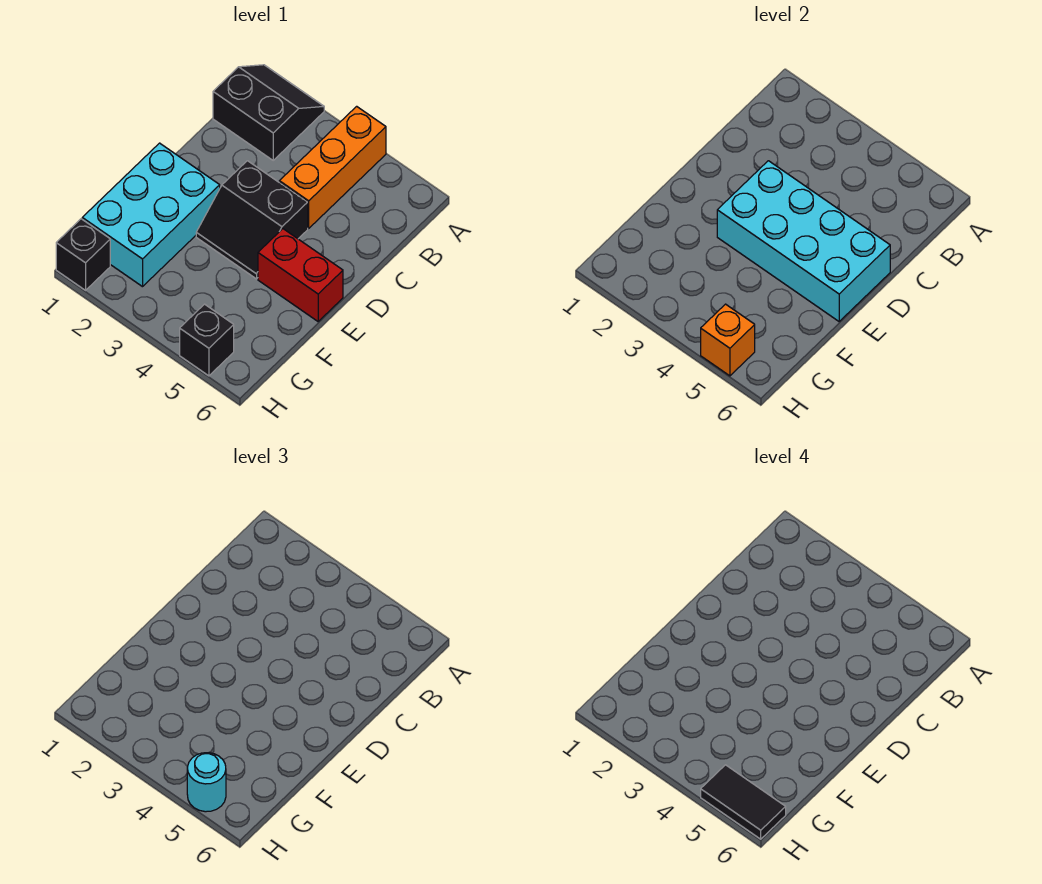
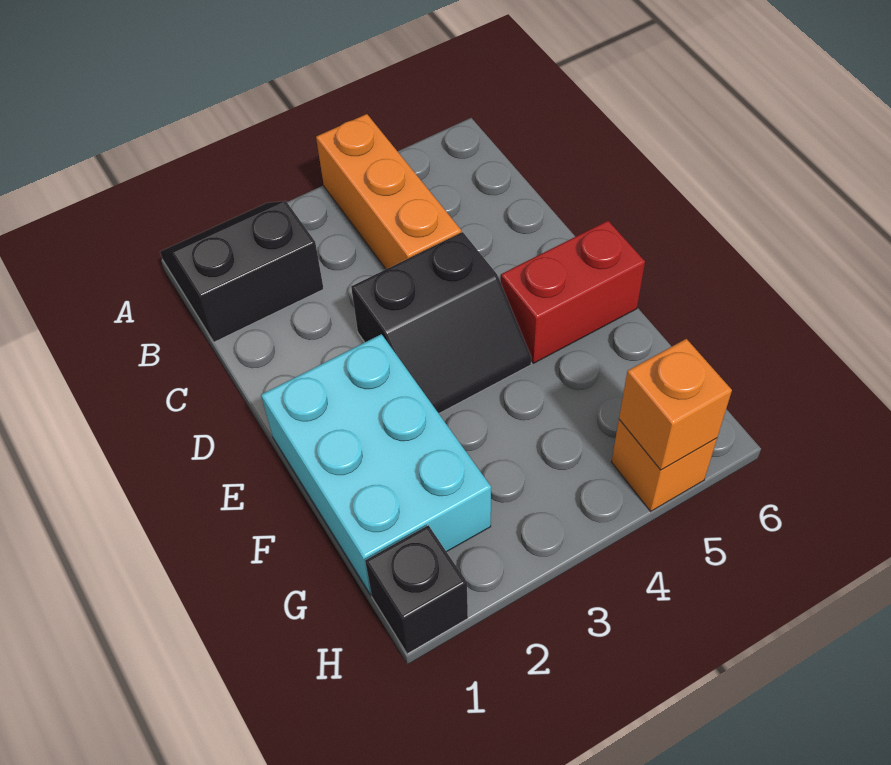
cyan brick D3:E6 level 2 -> none
black brick H5 level 1 -> orange brick H5 level 1
cyan round brick H5 level 3 -> none
black tile H5:H6 level 4 -> none

